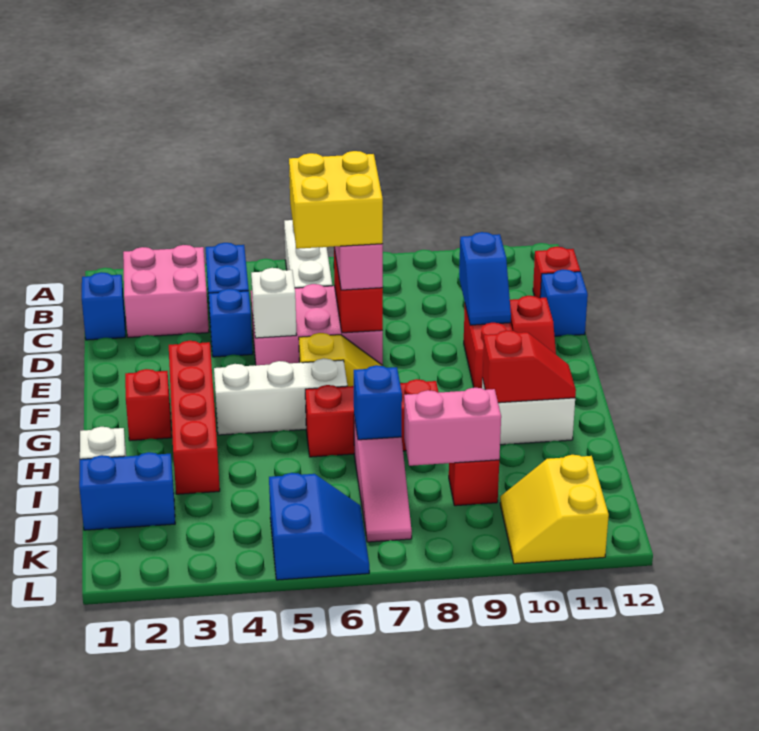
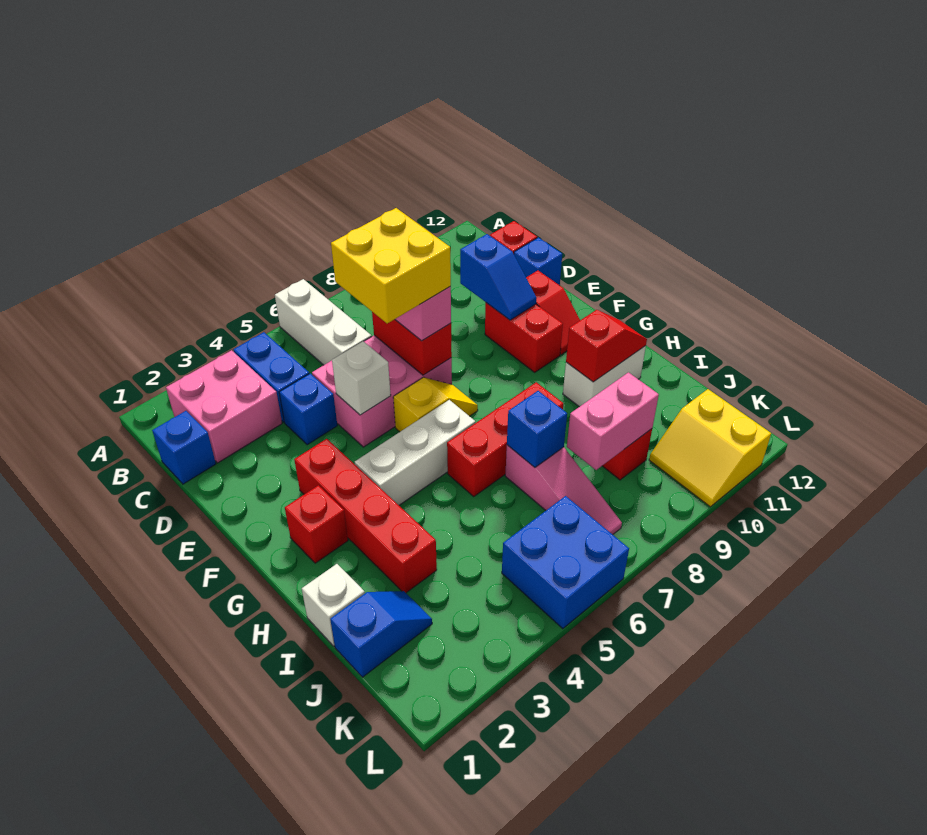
blue brick J1:J2 level 1 -> blue slope J1:J2 level 1 top 1
blue slope K5:L6 level 1 top 5 -> blue brick K5:L6 level 1

